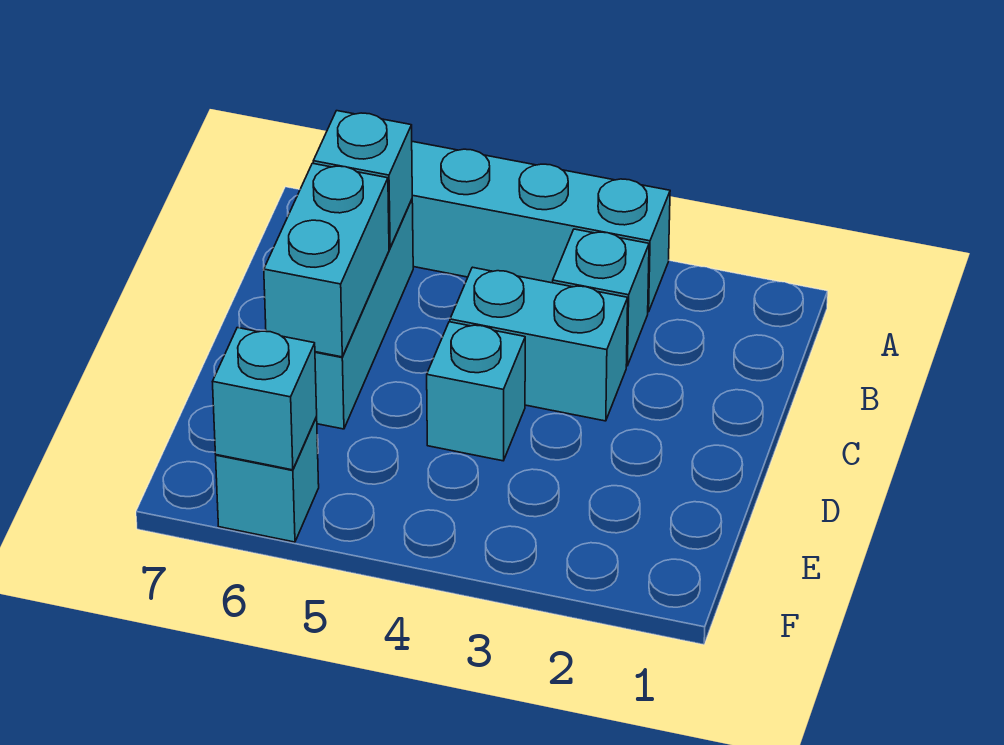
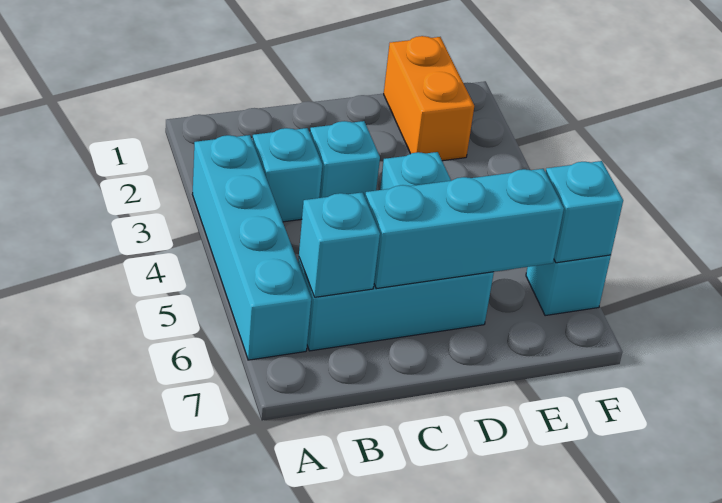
cyan brick C3:C4 level 1 -> cyan brick C3 level 1
cyan brick C6:D6 level 2 -> cyan brick C6:E6 level 2
none -> orange brick E1:E2 level 1

